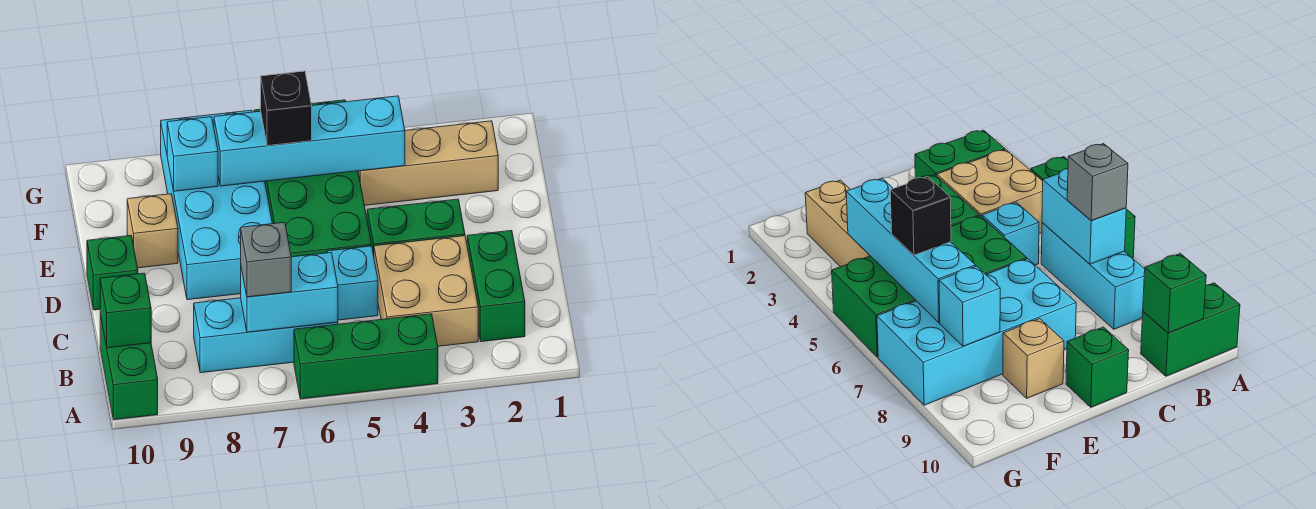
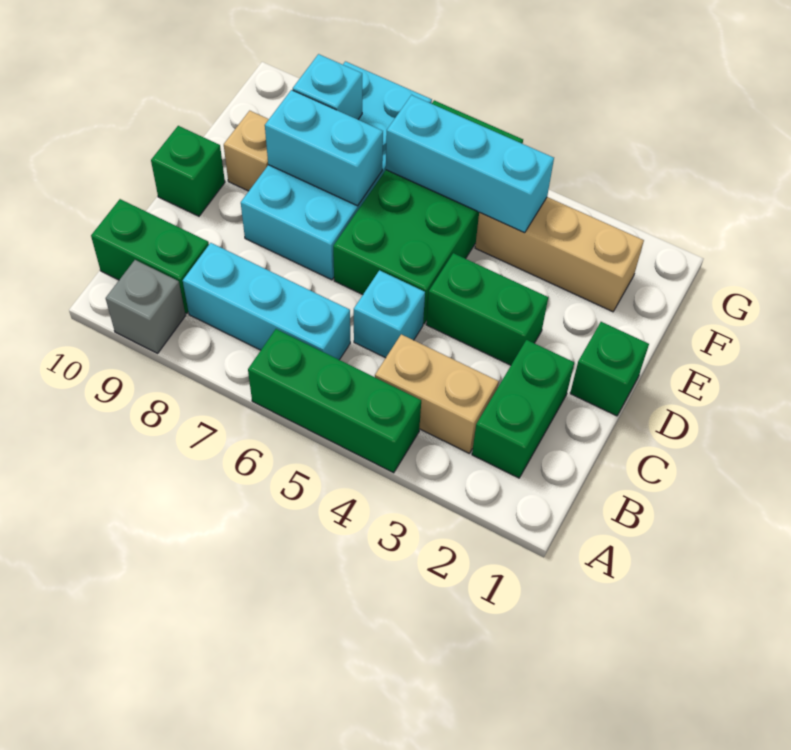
green brick A10:B10 level 1 -> green brick B9:B10 level 1
tan brick B3:C4 level 1 -> tan brick B3:B4 level 1
cyan brick B6:B7 level 2 -> cyan brick E7:E8 level 2
grey brick B7 level 3 -> grey brick A9 level 1
green brick B10 level 2 -> green brick D1 level 1
cyan brick F4:F7 level 2 -> cyan brick F4:F6 level 2
black brick F6 level 3 -> none

